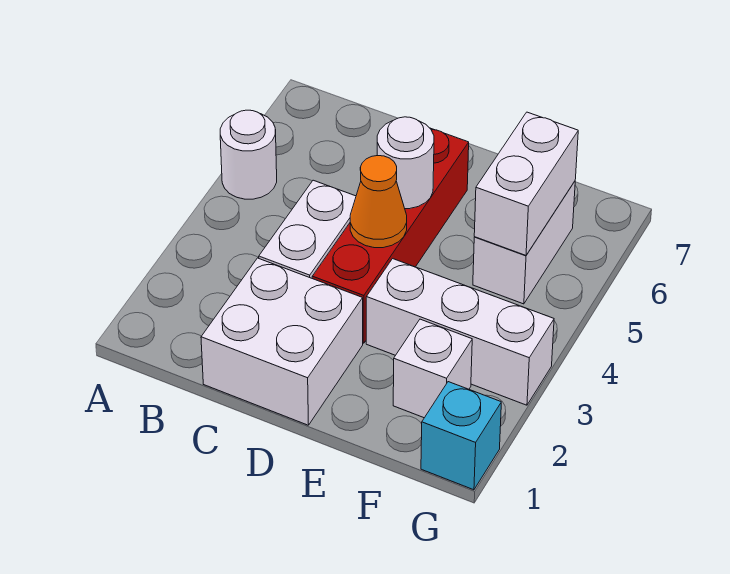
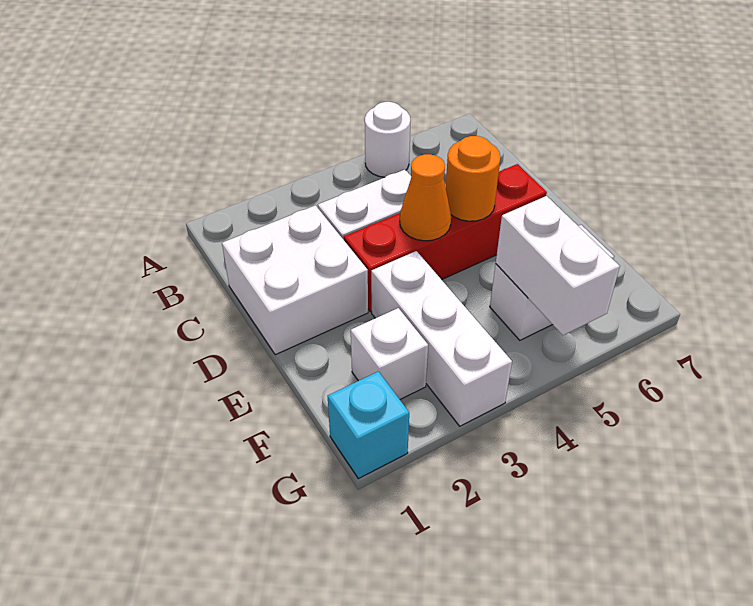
white round brick D5 level 2 -> orange round brick D5 level 2
white brick F5:F6 level 2 -> white brick F5:G5 level 2

